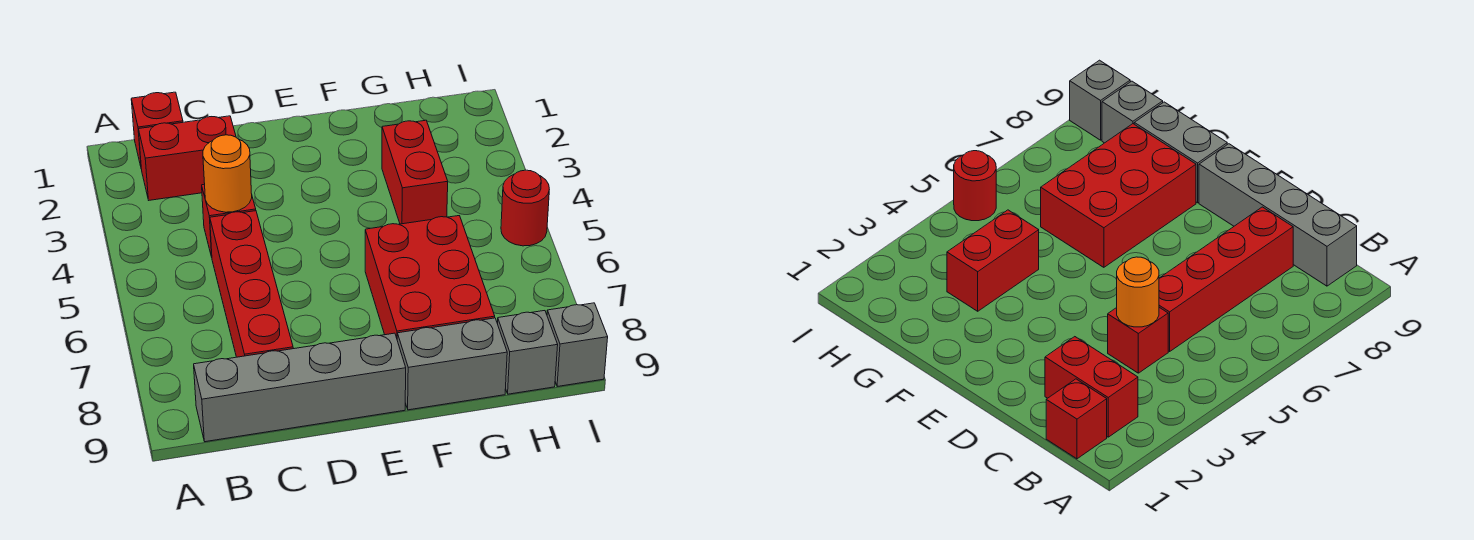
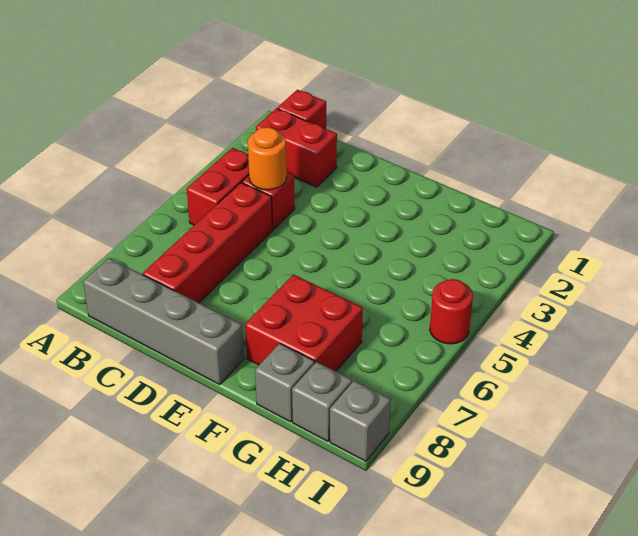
red brick F6:G8 level 1 -> red brick F7:G8 level 1
grey brick F9:G9 level 1 -> grey brick G9 level 1
red brick G3:G4 level 1 -> red brick B4:B5 level 1

